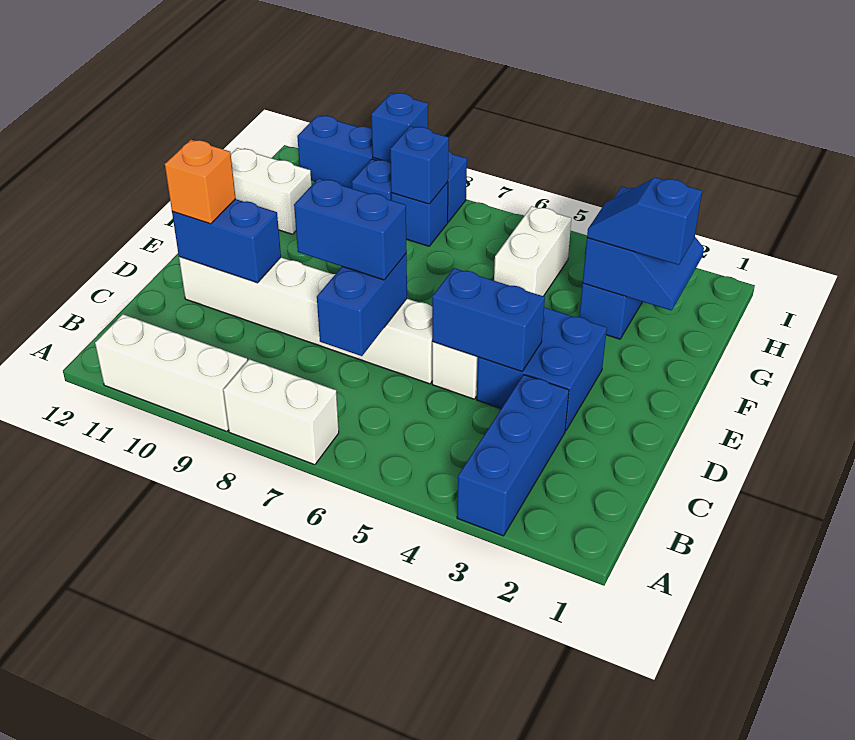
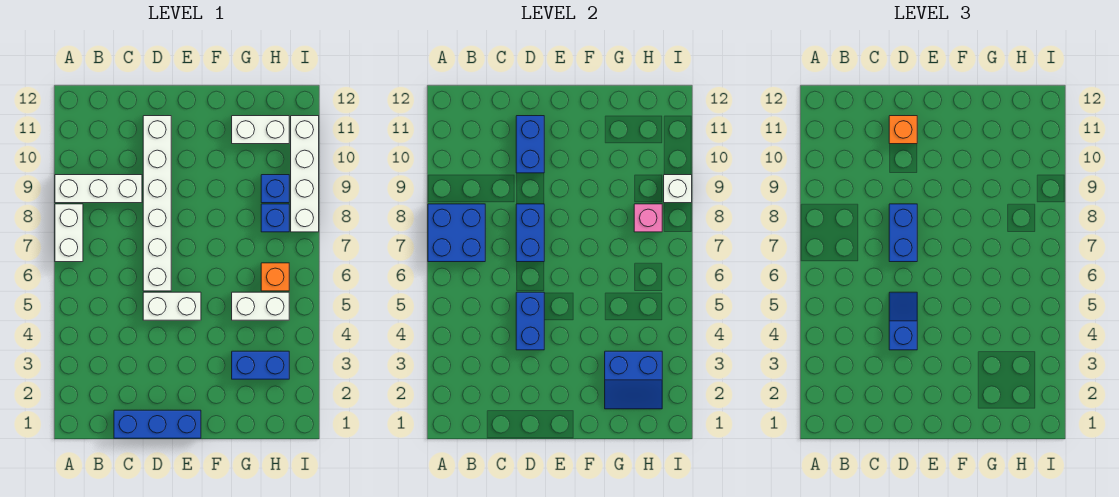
blue brick A3:C3 level 1 -> blue brick C1:E1 level 1
white brick A9:A11 level 1 -> white brick A9:C9 level 1
blue brick C7:D7 level 2 -> blue brick D7:D8 level 2
blue brick D3:E4 level 1 -> blue brick A7:B8 level 2
blue slope G2:G3 level 3 top 2 -> blue slope D4:D5 level 3 top 4
white brick G11:G12 level 1 -> white brick G11:H11 level 1
none -> orange brick H6 level 1
blue brick H8 level 2 -> pink brick H8 level 2
blue brick I8:I11 level 1 -> white brick I8:I11 level 1
blue brick I9 level 2 -> white brick I9 level 2

